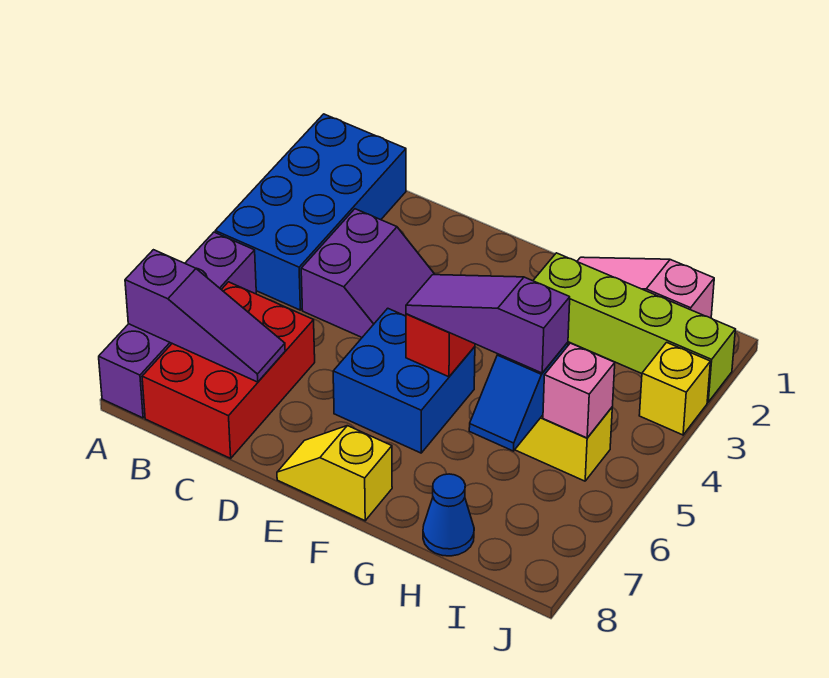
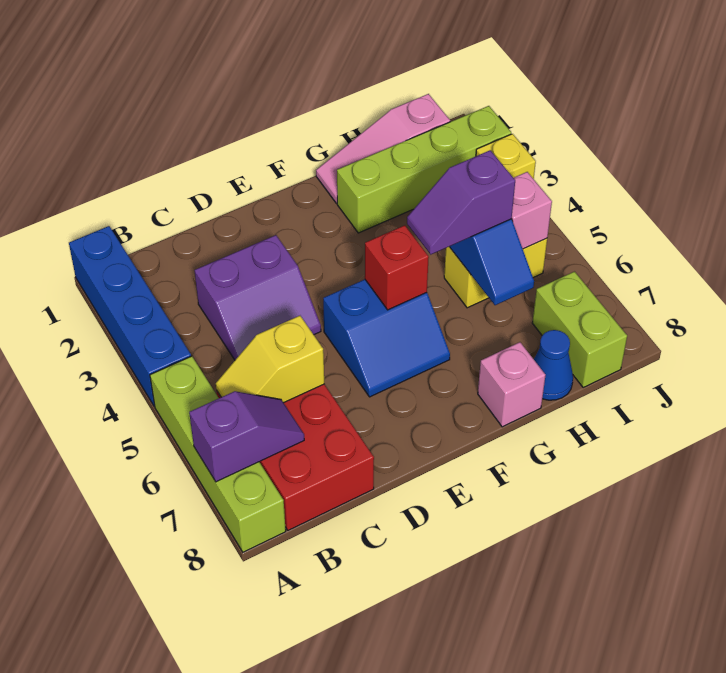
blue brick A1:B4 level 1 -> blue brick A1:A4 level 1
purple brick A5:A8 level 1 -> lime brick A5:A8 level 1
purple slope A7:C7 level 2 top A -> purple slope A7:B7 level 2 top A
purple slope C3:D4 level 1 top C -> purple slope C3:D4 level 1 top 3
blue brick E5:F6 level 1 -> blue slope E5:F6 level 1 top 5
yellow slope E8:F8 level 1 top F -> yellow slope B6:C6 level 2 top C
purple slope F5:H5 level 3 top H -> purple slope G5:H5 level 3 top H
none -> pink brick G8 level 1
none -> lime brick I7:I8 level 1

